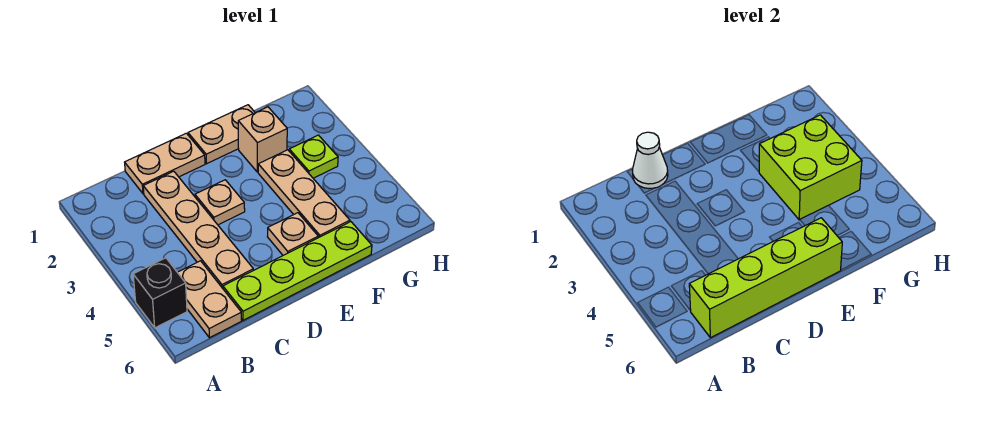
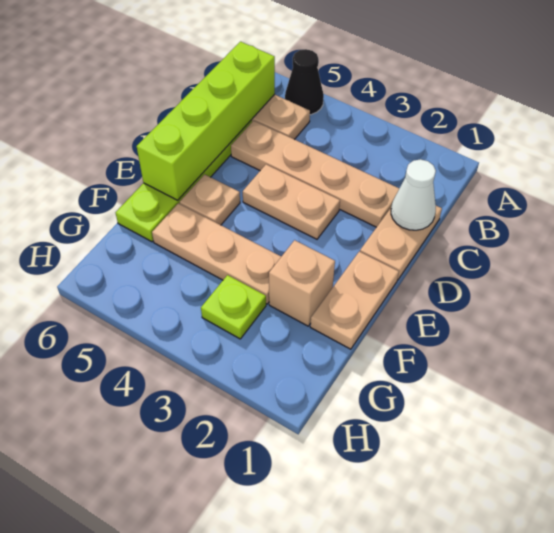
black brick A5 level 1 -> black cone A5 level 1
tan plate D3 level 1 -> tan plate D3:D4 level 1
lime brick F3:G4 level 2 -> none

